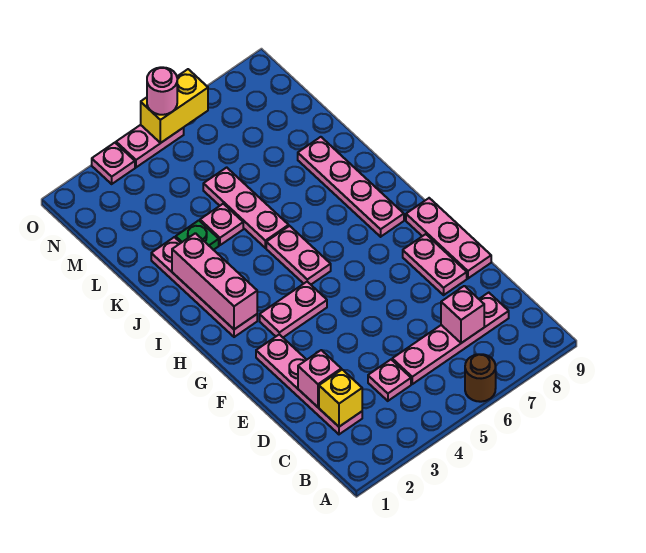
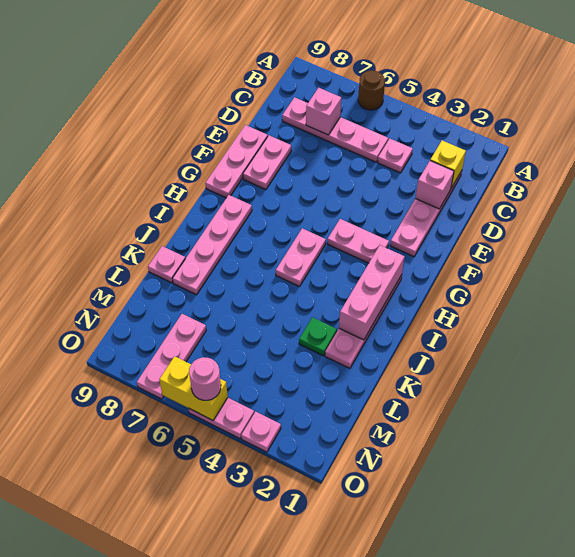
pink plate J5:L5 level 1 -> pink plate M7:O7 level 1
pink plate K4 level 1 -> pink plate K9 level 1

